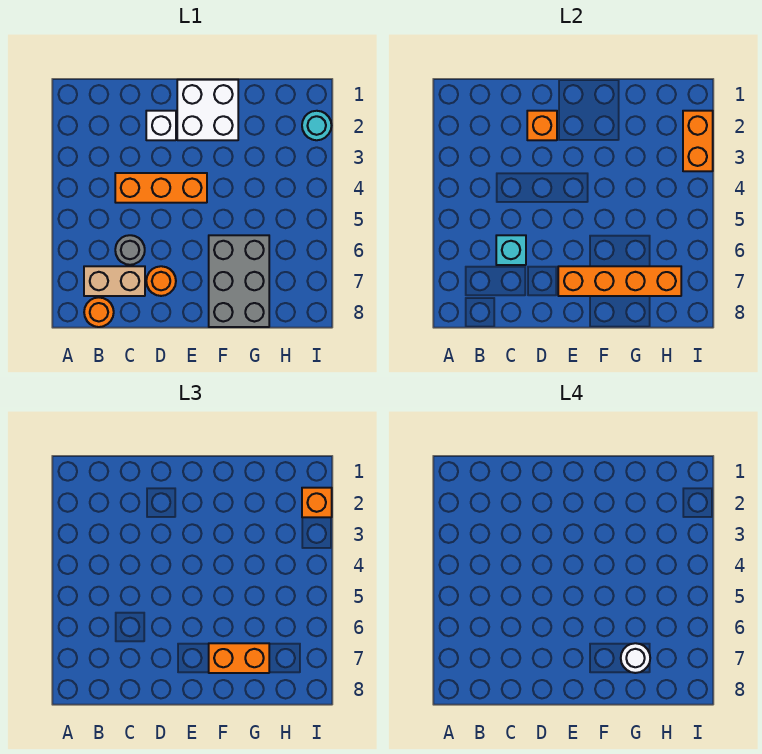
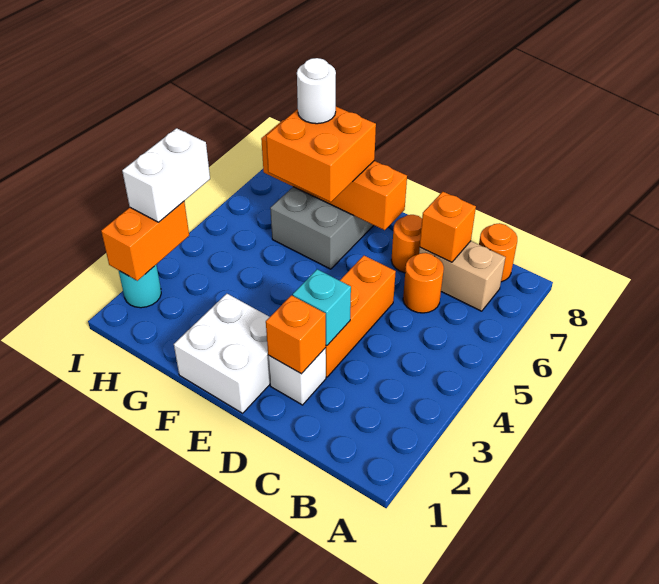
orange brick C4:E4 level 1 -> orange brick D3:D5 level 1
grey round brick C6 level 1 -> orange round brick C6 level 1
cyan brick C6 level 2 -> cyan brick D3 level 2
orange brick F7:G7 level 3 -> orange brick F6:G7 level 3
orange brick I2 level 3 -> orange brick C7 level 2
none -> white brick I3:I4 level 3

